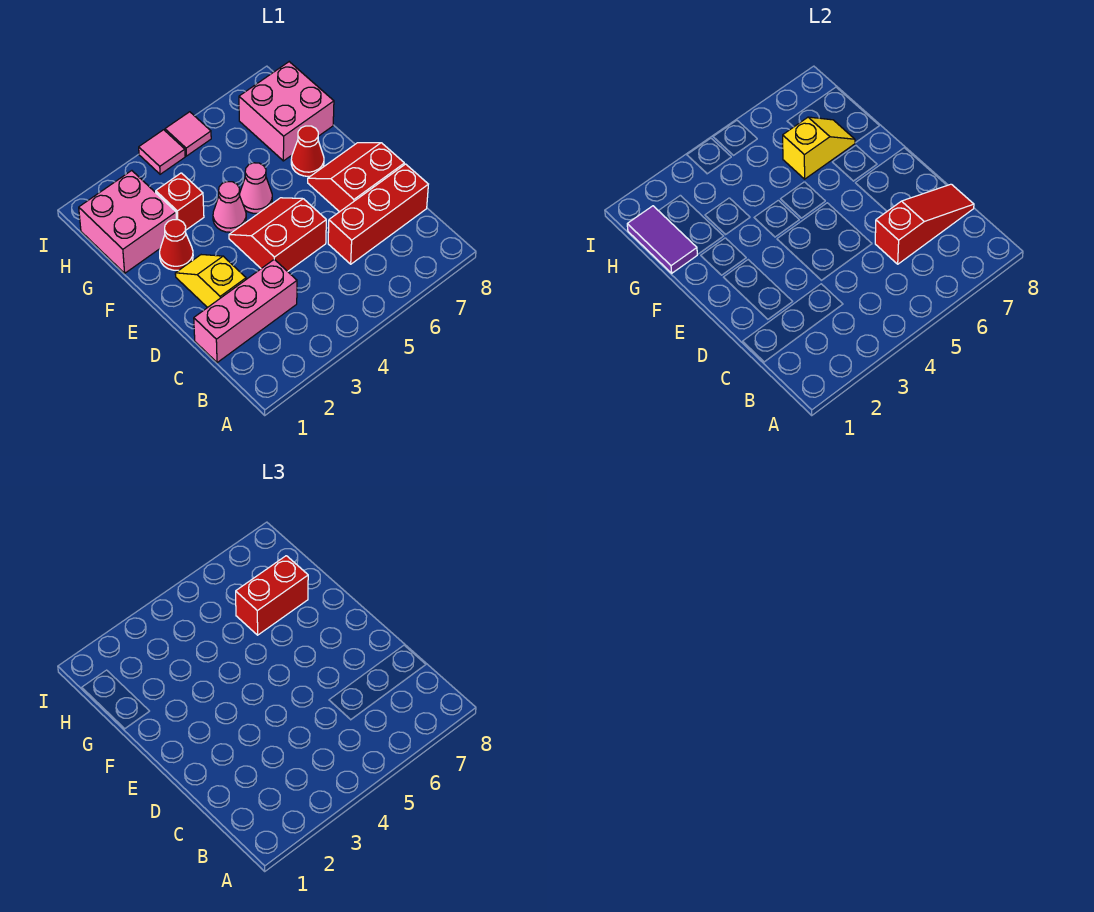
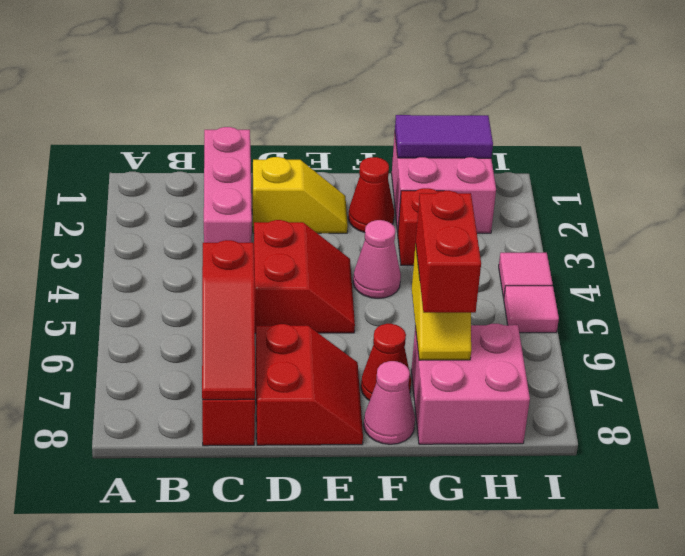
pink cone F5 level 1 -> pink cone F8 level 1

